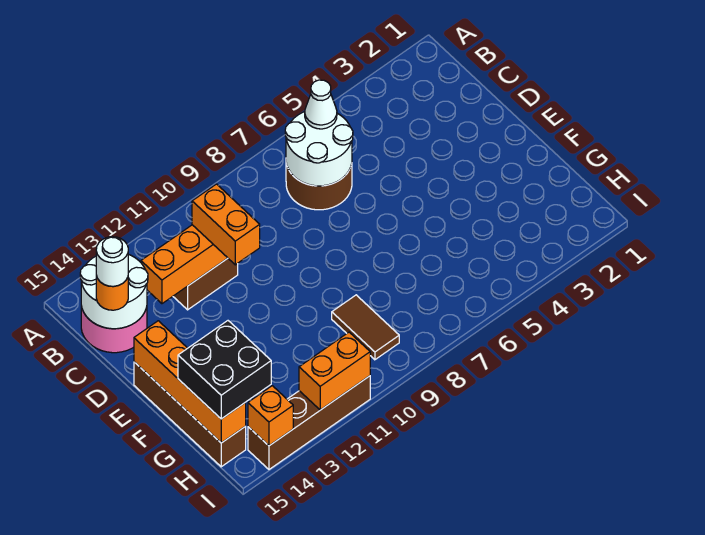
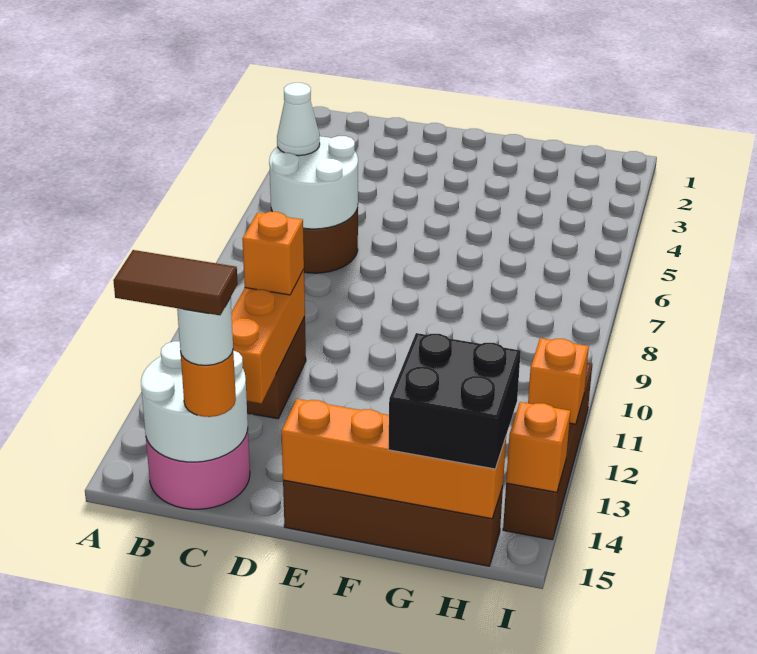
orange brick C11:D11 level 3 -> orange brick C11 level 3
brown tile G9:H9 level 1 -> brown tile B15:C15 level 5
orange brick I11:I12 level 2 -> orange brick I12 level 2

